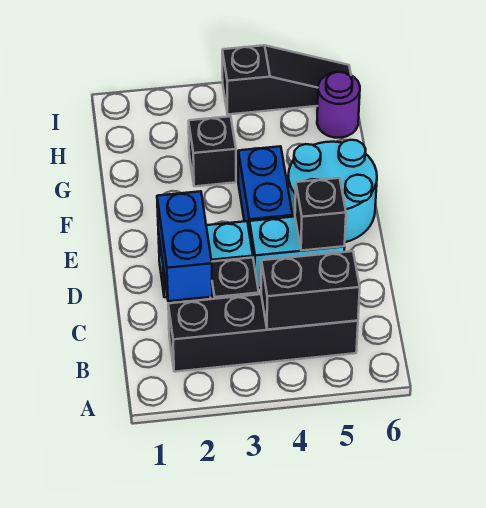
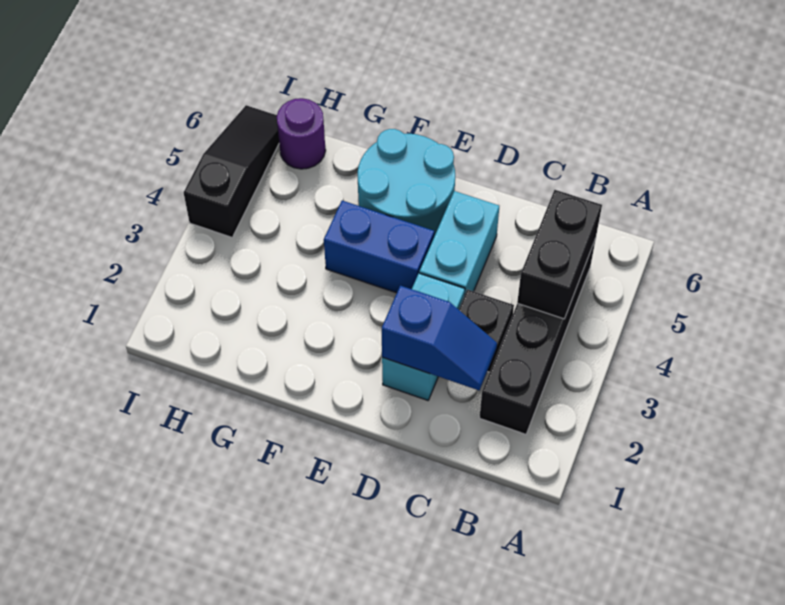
blue brick C2:D2 level 2 -> blue slope C2:D2 level 2 top D
black brick D5 level 2 -> none
black brick G3 level 1 -> none

